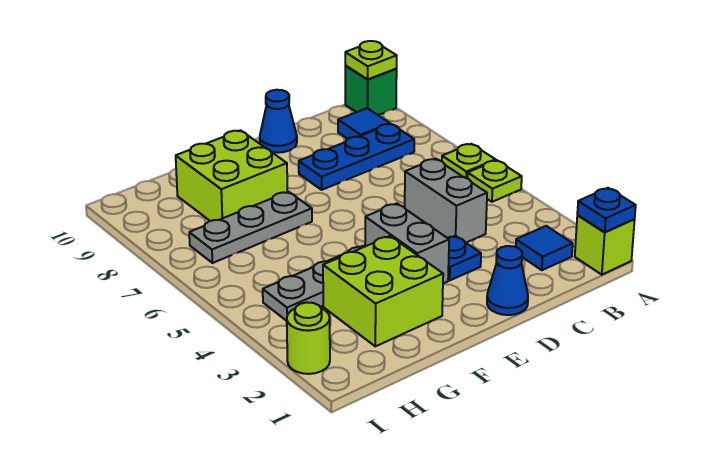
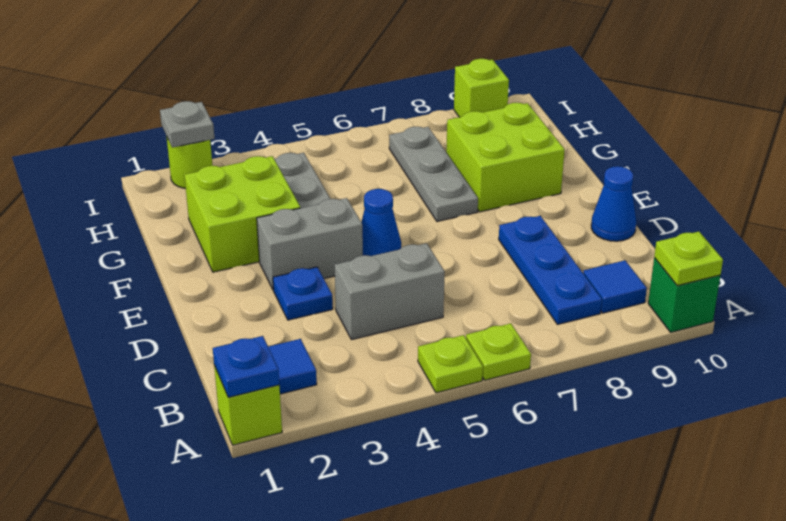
blue cone D1 level 1 -> blue cone E5 level 1
none -> grey plate I2 level 2
none -> lime brick I9 level 1

